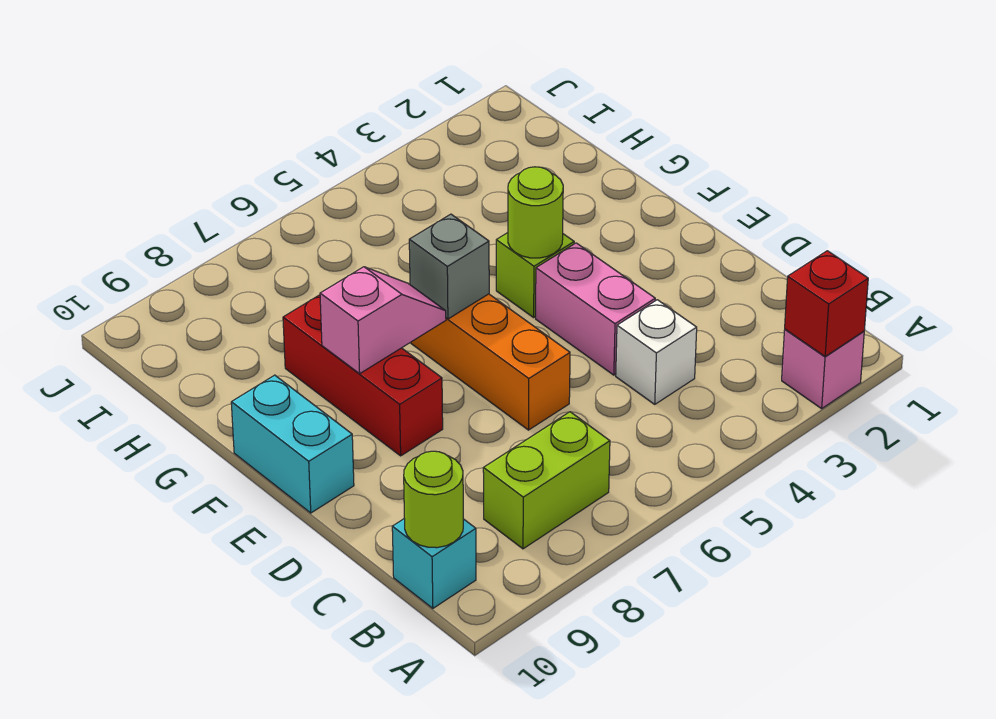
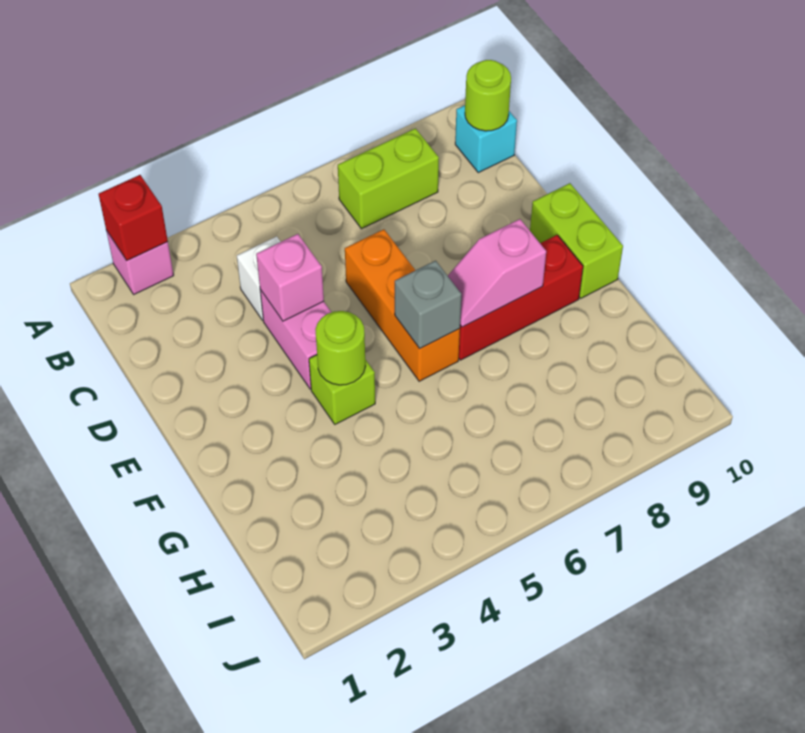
none -> pink brick D4 level 2
red brick E8:G8 level 1 -> red brick F7:F9 level 1
cyan brick E10:F10 level 1 -> lime brick E10:F10 level 1

